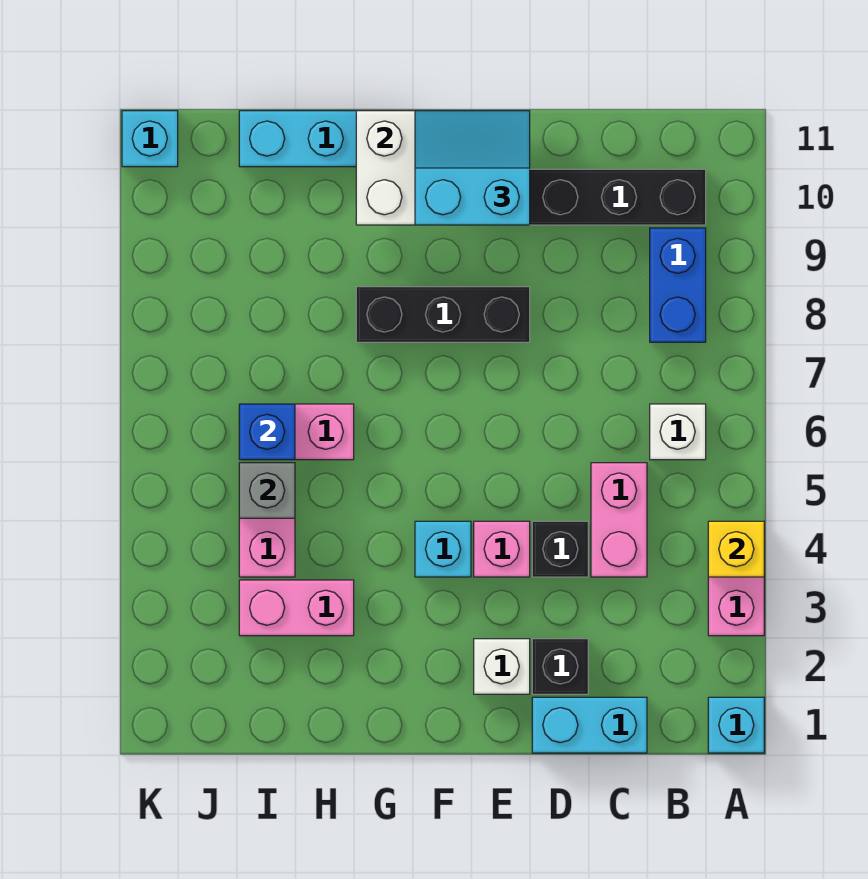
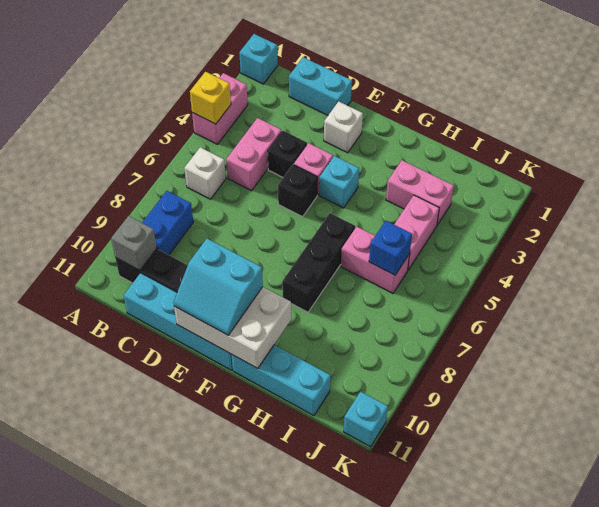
none -> cyan brick C11:F11 level 1
black brick D2 level 1 -> black brick E5 level 1
black brick E8:G8 level 1 -> black brick G6:G8 level 1
grey brick I5 level 2 -> grey brick B10 level 2

